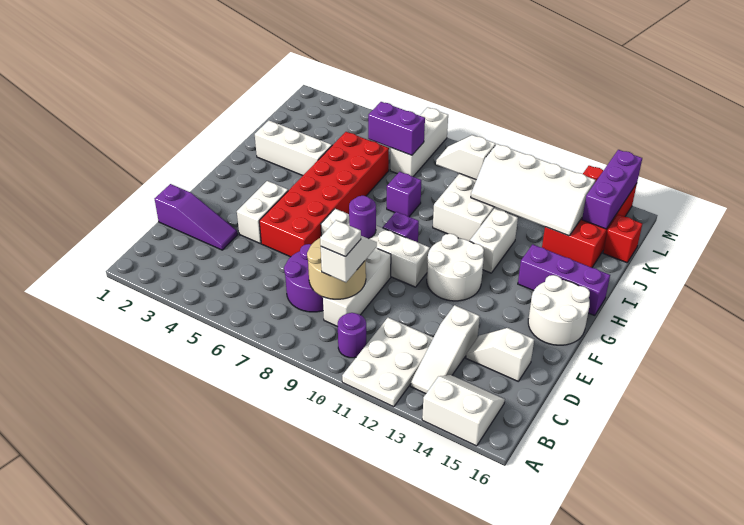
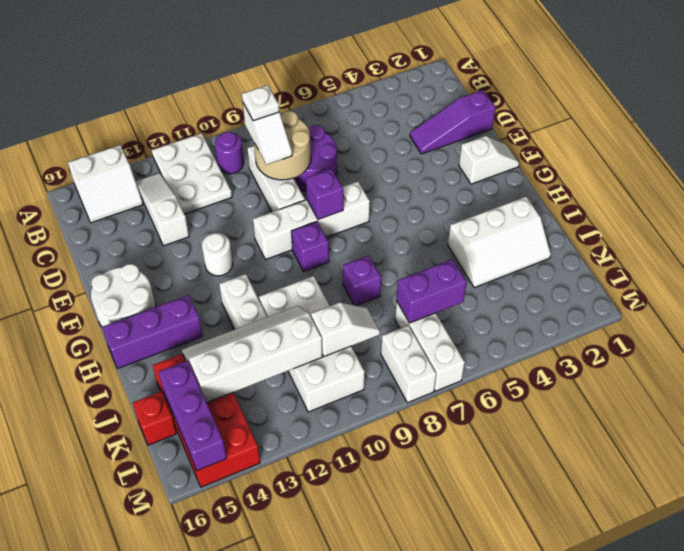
white slope D14:D15 level 1 top 15 -> white slope F1:F2 level 1 top 2
white brick E4:F4 level 1 -> white brick L8:M8 level 1
red brick E5:J6 level 1 -> none
purple round brick F8 level 2 -> purple brick F8 level 2
white round brick F11:G12 level 1 -> white round brick F12 level 1

